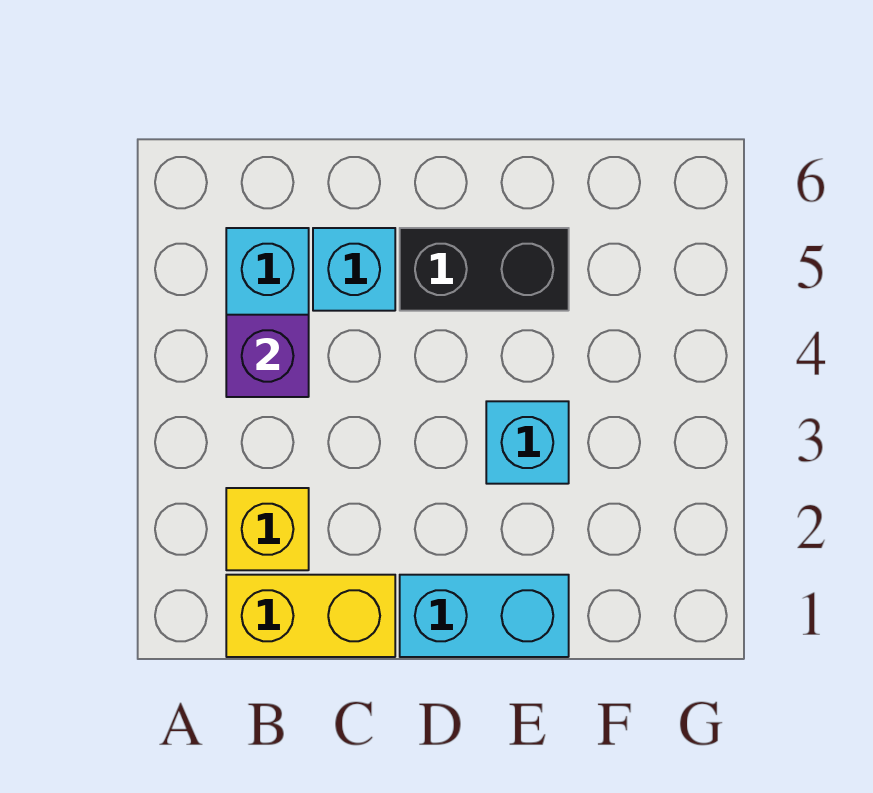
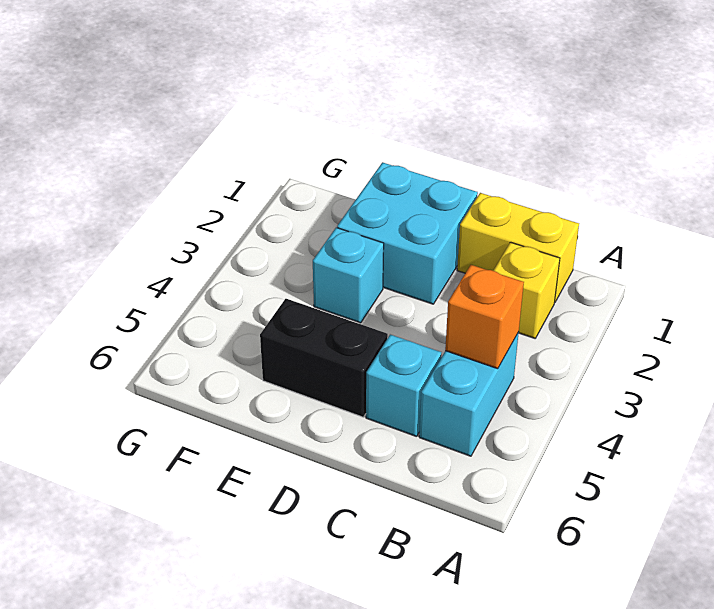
purple brick B4 level 2 -> orange brick B4 level 2
cyan brick D1:E1 level 1 -> cyan brick D1:E2 level 1

